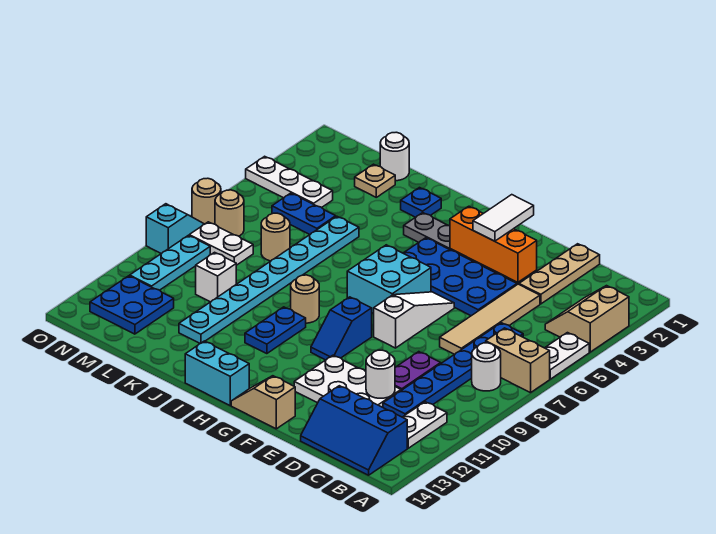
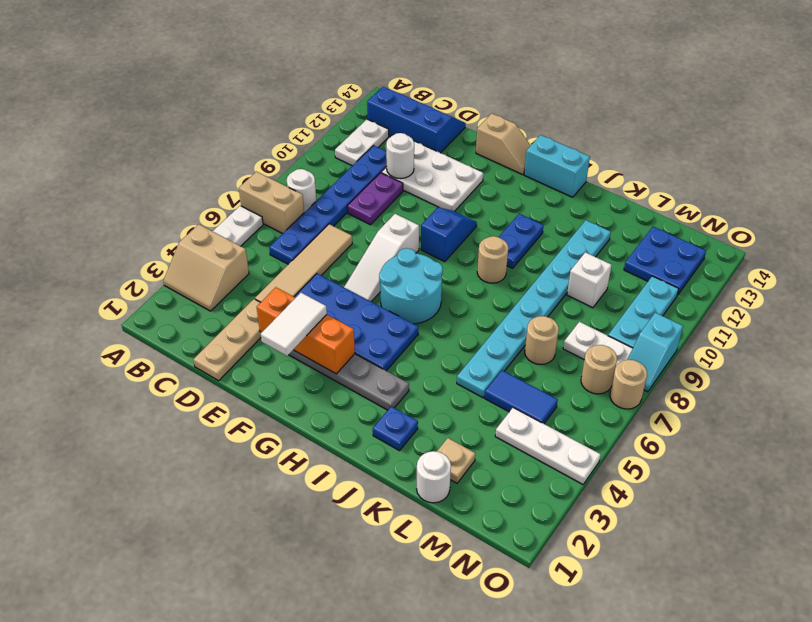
tan slope A3:B4 level 1 top A -> tan slope A3:B4 level 1 top 4
cyan brick G6:H7 level 1 -> cyan round brick G6:H7 level 1
blue plate L5:M5 level 1 -> blue tile L5:M5 level 1

